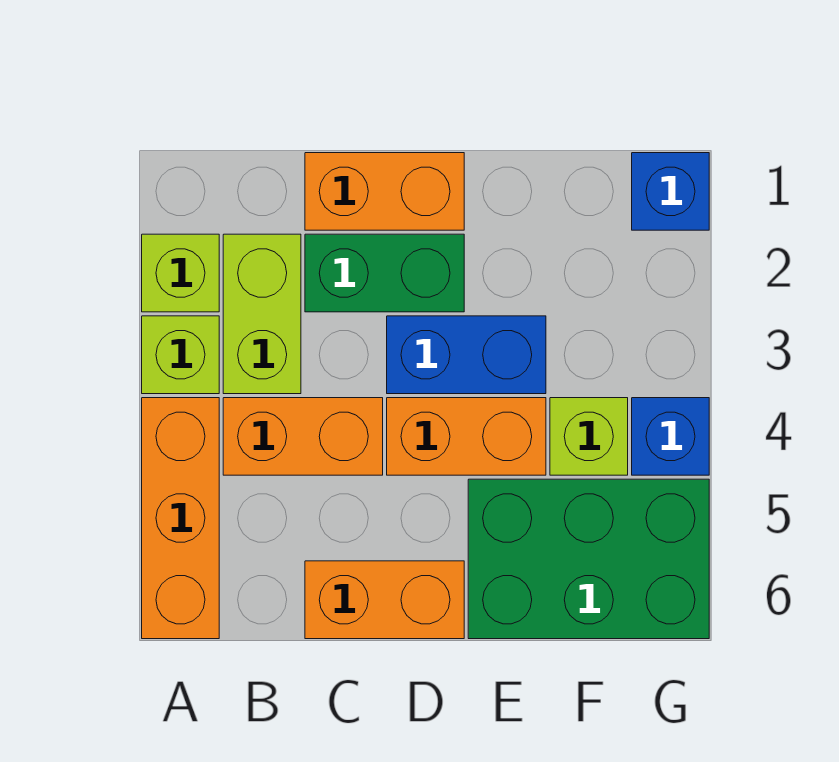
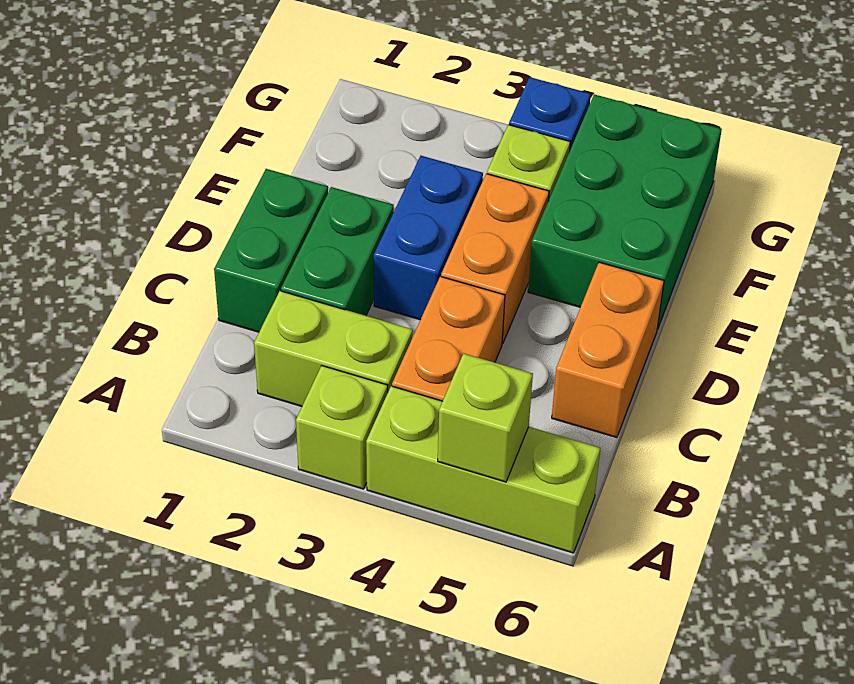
lime brick A2 level 1 -> lime brick A5 level 2
orange brick A4:A6 level 1 -> lime brick A4:A6 level 1
orange brick C1:D1 level 1 -> green brick C1:D1 level 1
blue brick G1 level 1 -> none

